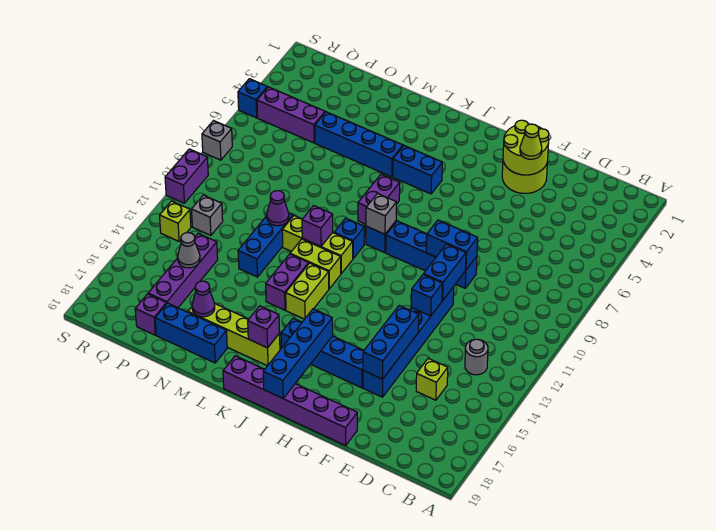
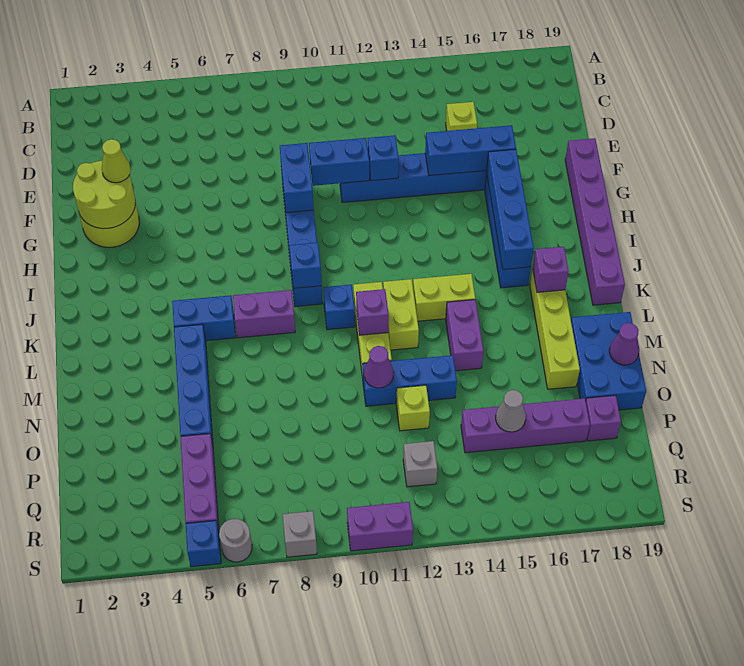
grey round brick C13 level 1 -> grey round brick S6 level 1
blue brick I16:I19 level 2 -> blue brick G16:J16 level 2
blue brick J5:K5 level 1 -> blue brick K5:K6 level 1
grey brick J9 level 2 -> blue brick J9 level 2
purple brick L13:L14 level 1 -> purple brick L14:M14 level 1
blue brick M18:O18 level 1 -> blue brick M18:O19 level 1
purple cone N17 level 2 -> purple cone N19 level 2
lime brick R13 level 1 -> lime brick O12 level 1

